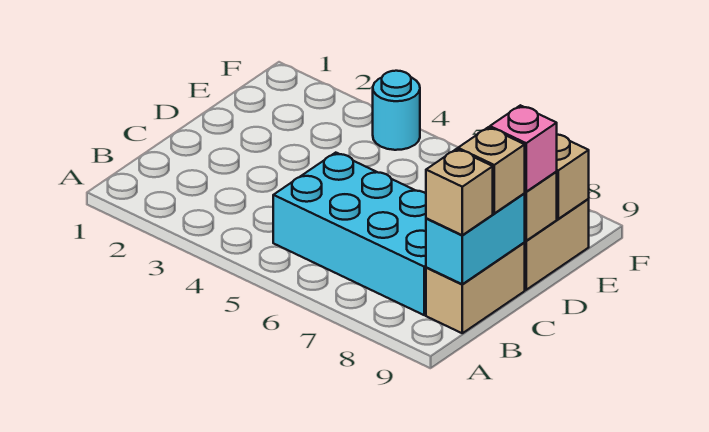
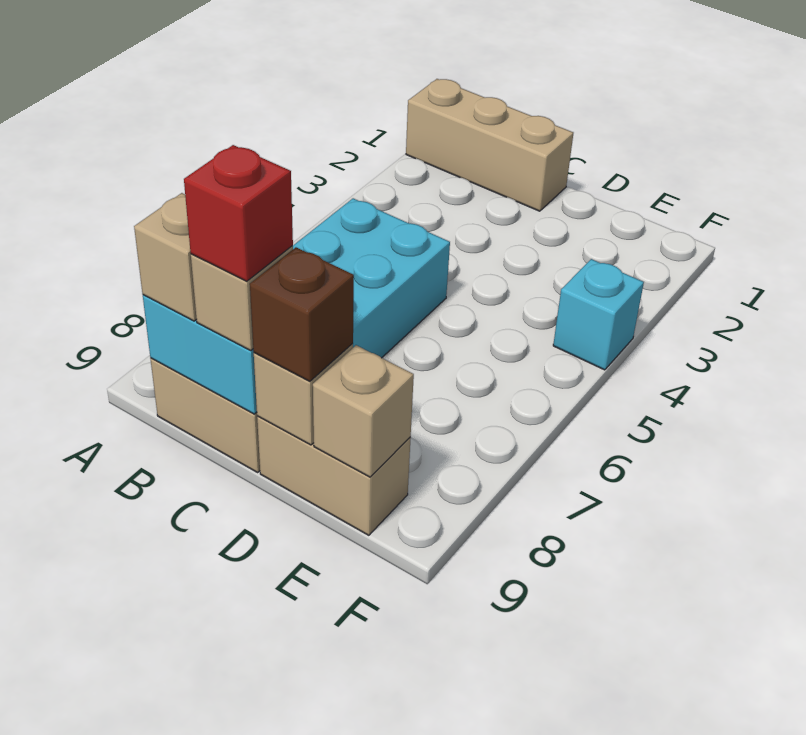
none -> tan brick A1:C1 level 1
none -> red brick C9 level 4
pink brick D9 level 3 -> brown brick D9 level 3
cyan round brick F4 level 1 -> cyan brick F4 level 1

